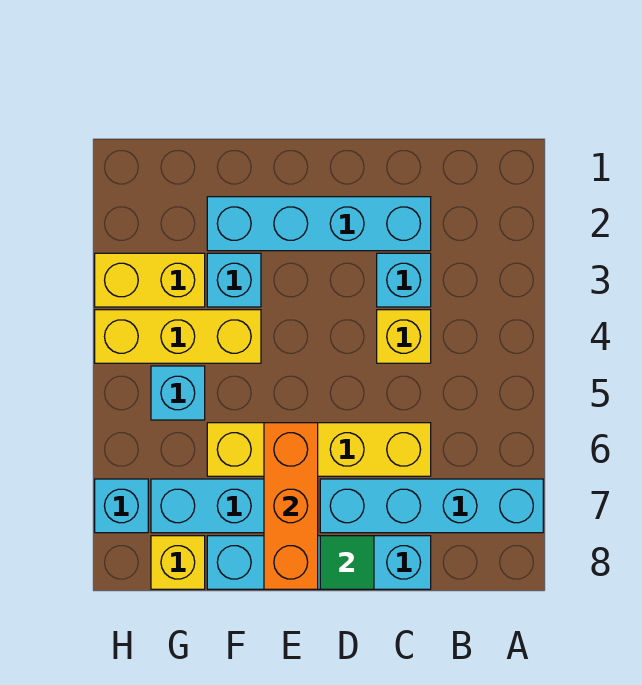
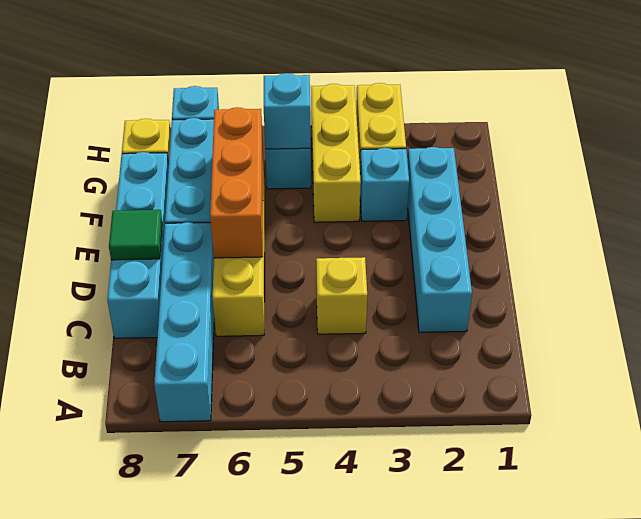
cyan brick C3 level 1 -> cyan brick G5 level 2
orange brick E6:E8 level 2 -> orange brick D6:F6 level 2

